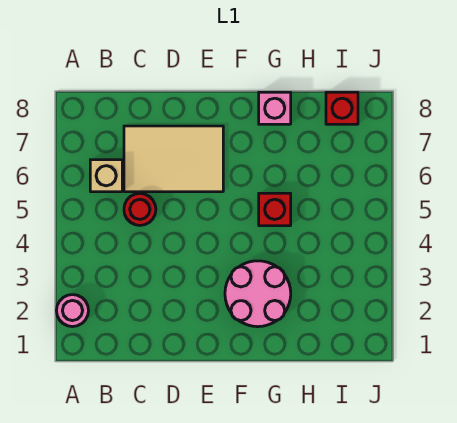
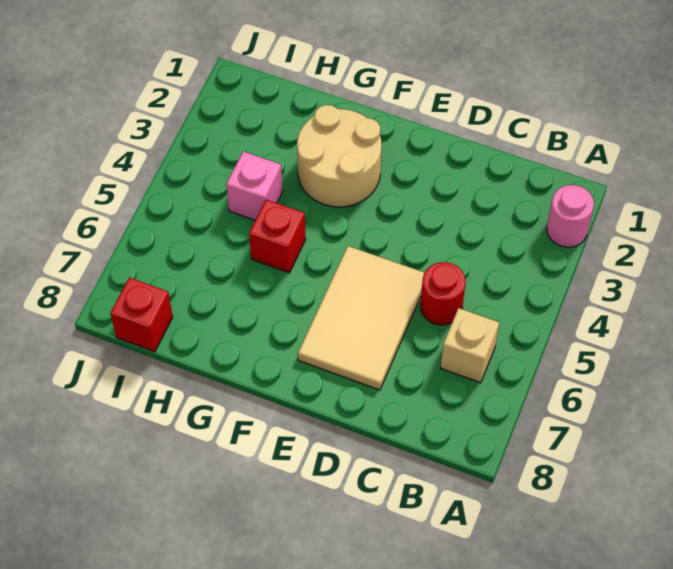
tan tile C6:E7 level 1 -> tan tile D5:E7 level 1
pink round brick F2:G3 level 1 -> tan round brick F2:G3 level 1
pink brick G8 level 1 -> pink brick H4 level 1

